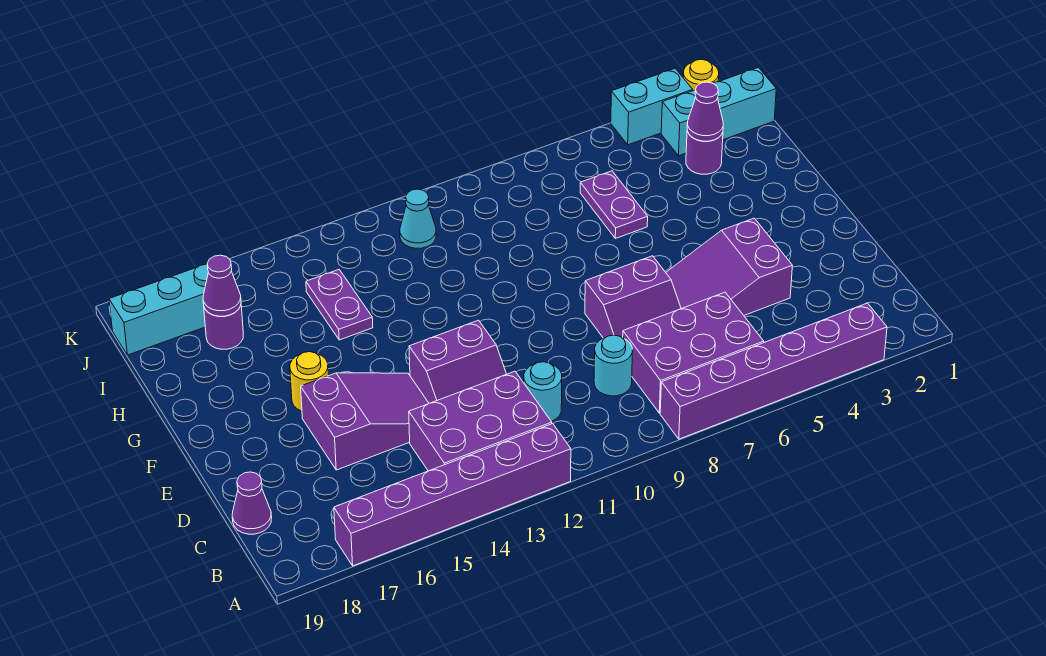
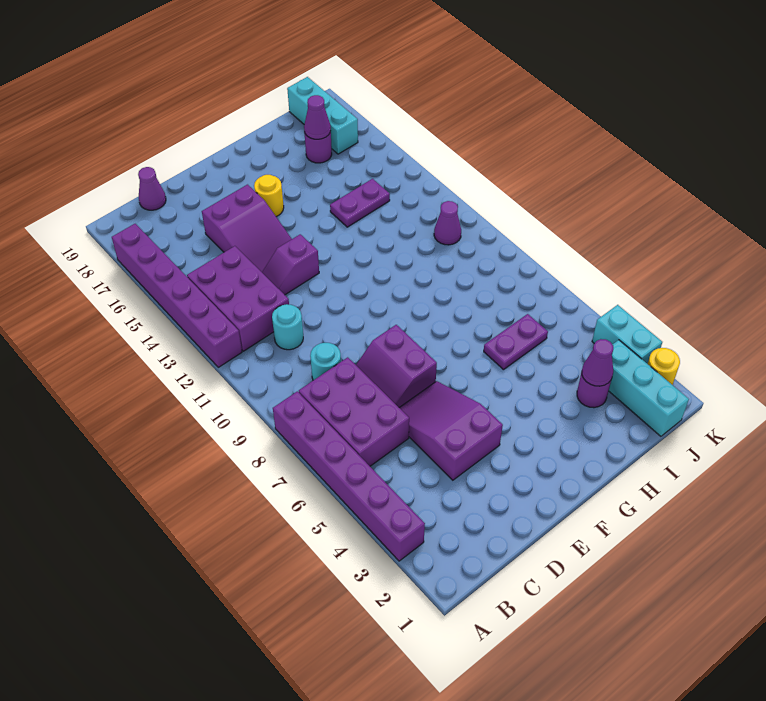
purple slope D12:E13 level 1 top E -> purple slope D13:E13 level 1 top E
cyan cone J11 level 1 -> purple cone J11 level 1

